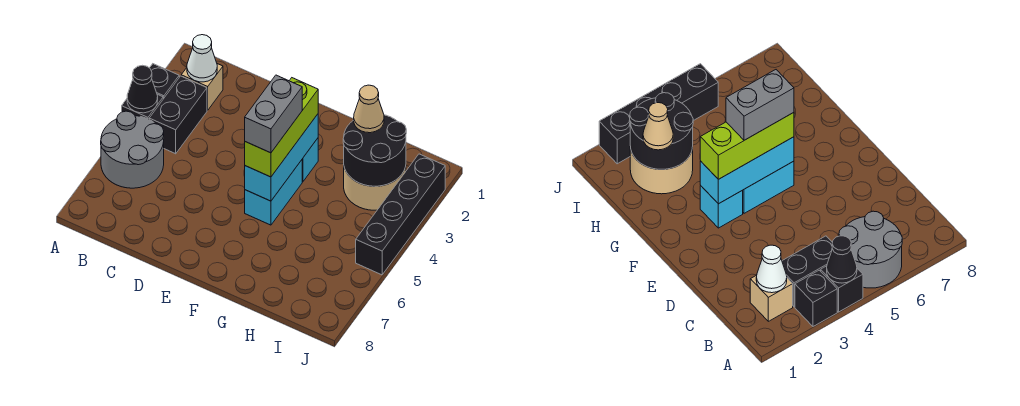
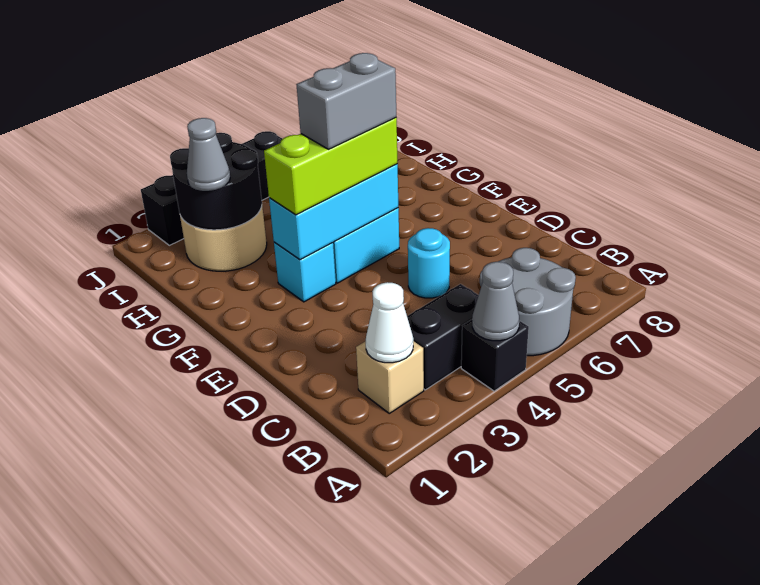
black brick A3 level 1 -> none
black cone A4 level 2 -> grey cone A4 level 2
none -> cyan round brick D5 level 1
tan cone H2 level 3 -> grey cone H2 level 3

